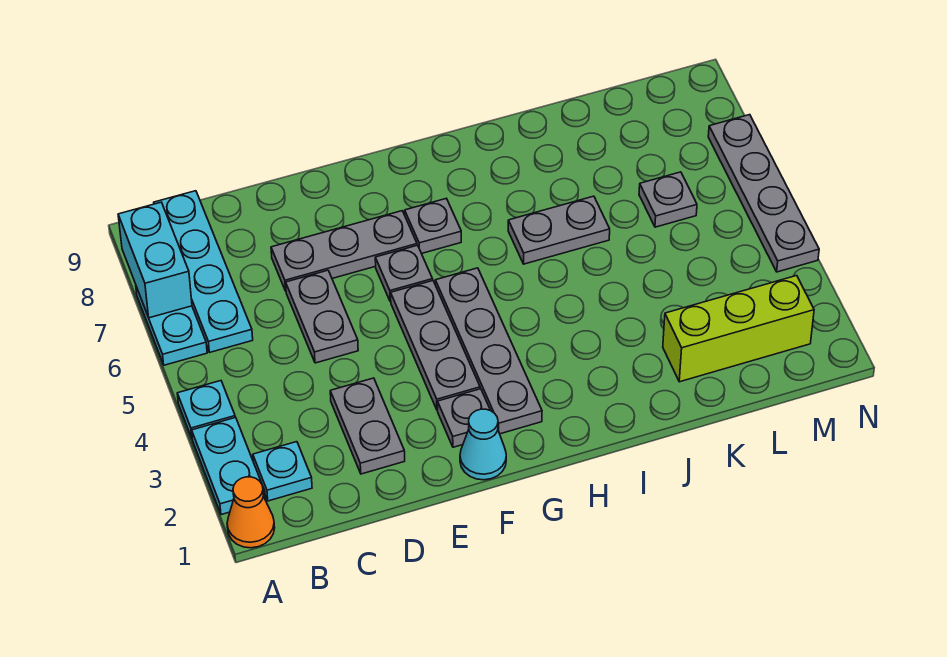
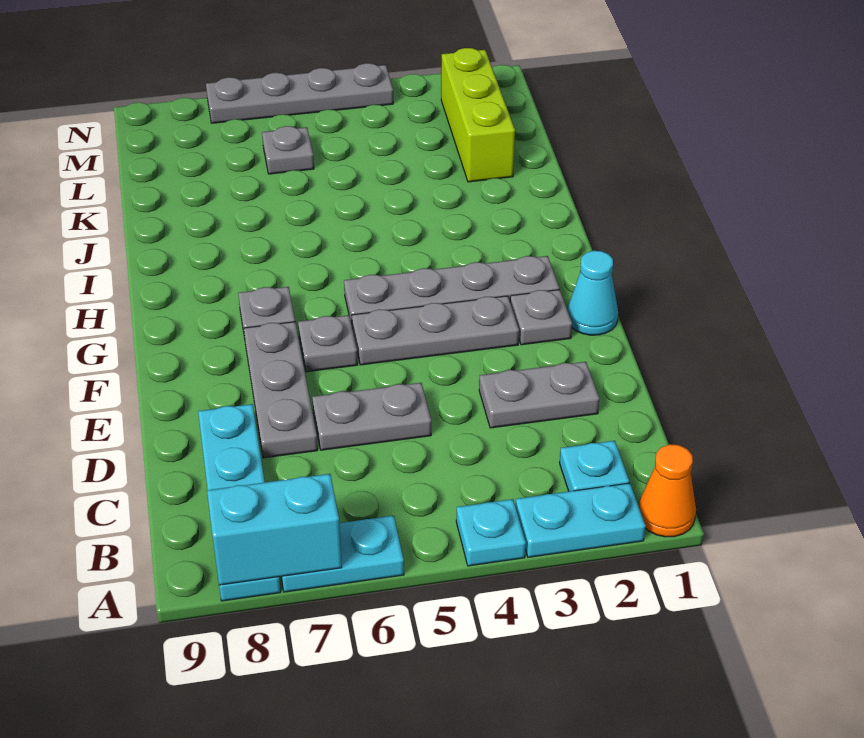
cyan plate B6:B9 level 1 -> cyan plate A8:D8 level 1
grey plate I6:J6 level 1 -> none

